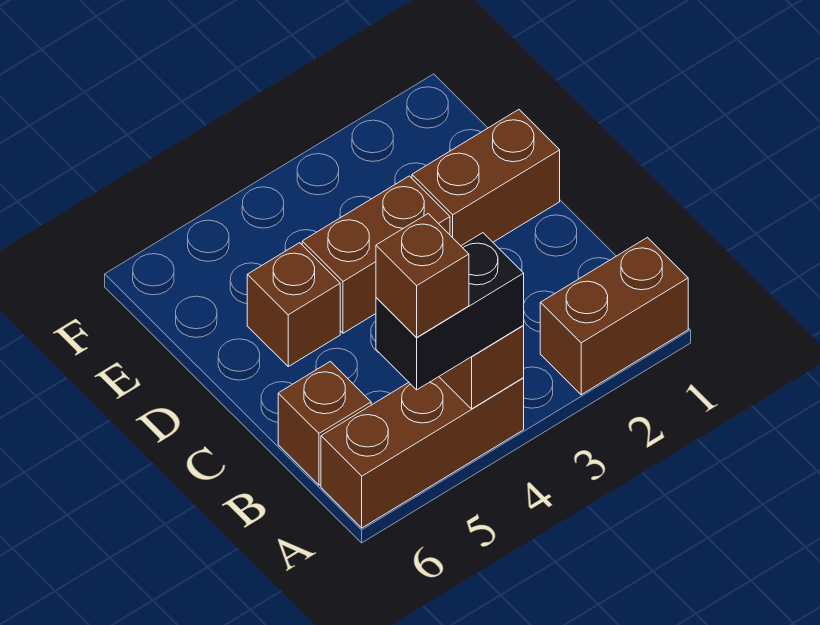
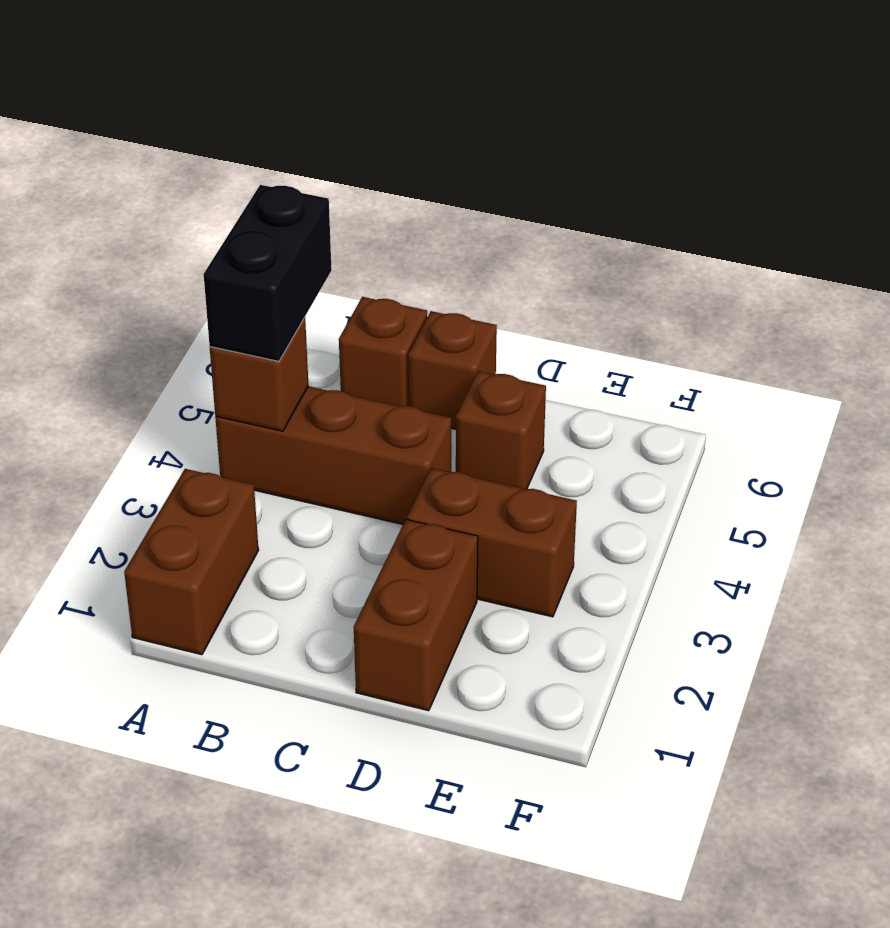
brown brick A4:A6 level 1 -> brown brick A4:C4 level 1
brown brick A5 level 4 -> brown brick C6 level 1
brown brick D3:D4 level 1 -> brown brick D3:E3 level 1

